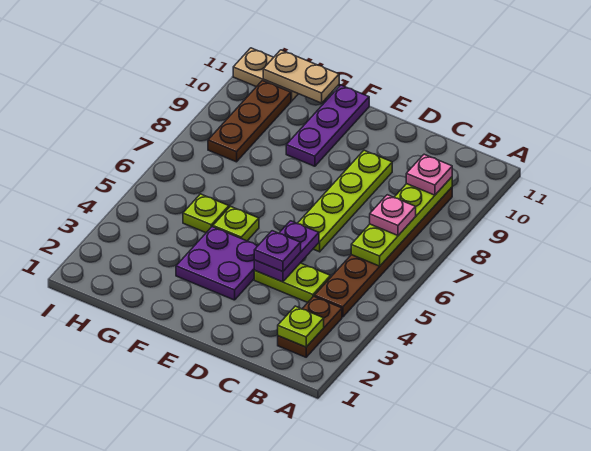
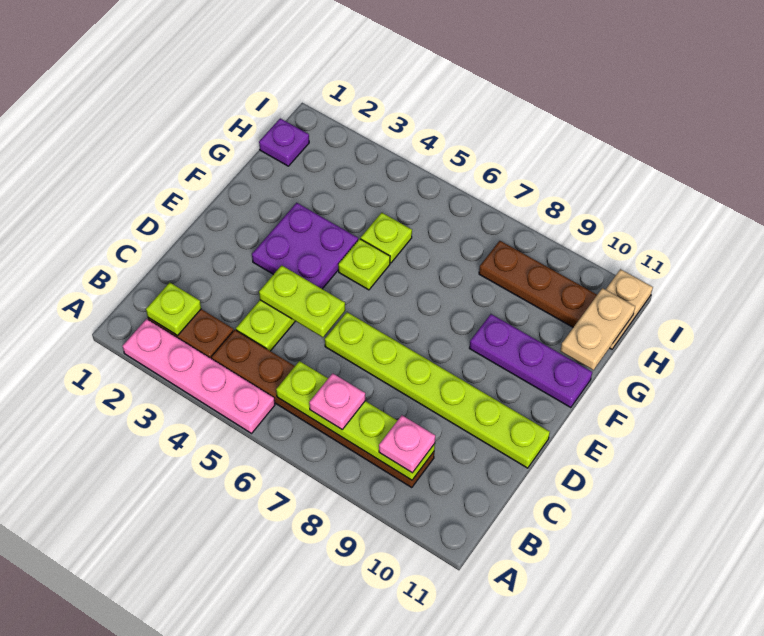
none -> pink plate A2:A5 level 1
purple plate D4:D5 level 2 -> lime plate D4:D5 level 2
purple plate D4 level 3 -> purple plate H1 level 1
lime plate D6:D9 level 1 -> lime plate D6:D11 level 1

